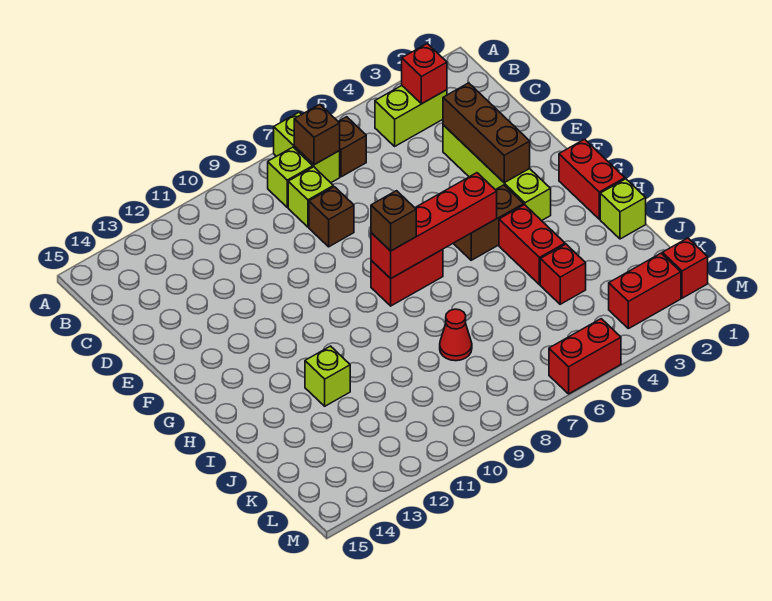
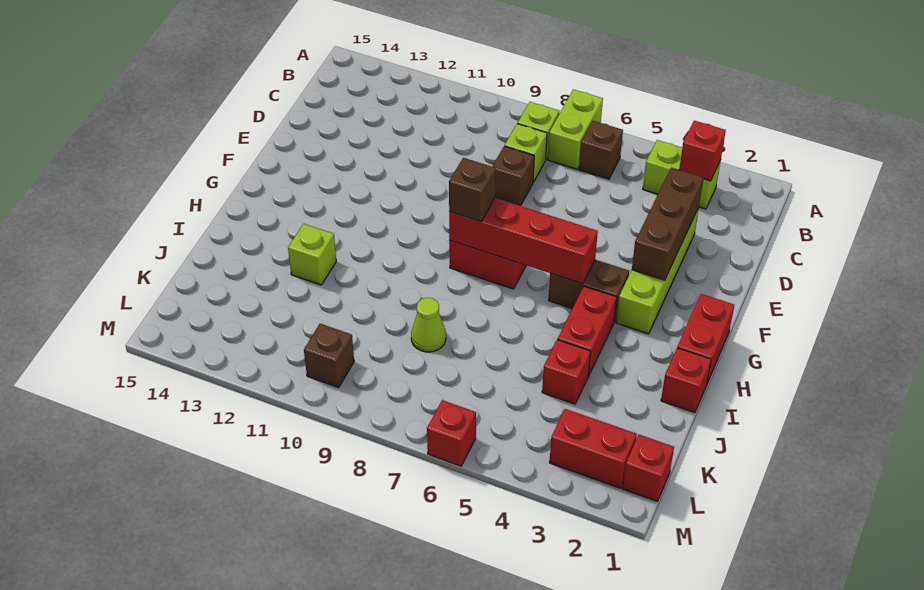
brown brick B7 level 2 -> brown brick L10 level 1
lime brick I1 level 1 -> red brick I1 level 1
red cone J8 level 1 -> lime cone J8 level 1
red brick M5:M6 level 1 -> red brick M6 level 1

